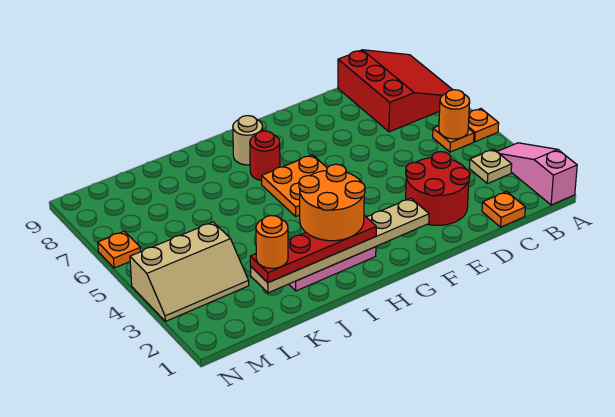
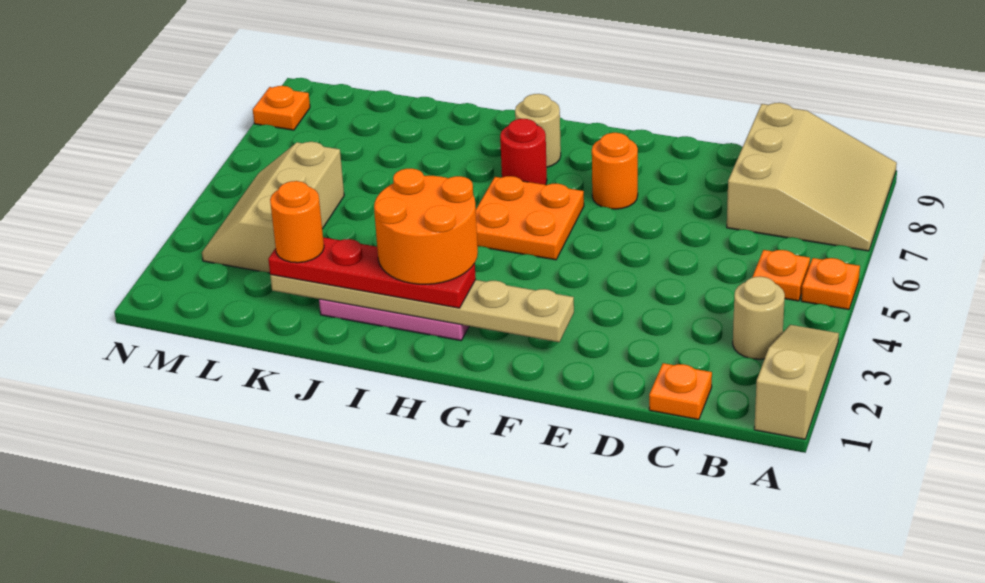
pink slope A1:A3 level 1 top 1 -> tan slope A1:A3 level 1 top 1
red slope A7:C9 level 1 top C -> tan slope A7:C9 level 1 top C
tan plate B3 level 1 -> tan round brick B3 level 1
orange round brick B5 level 2 -> orange round brick F7 level 1
red round brick D2:E3 level 1 -> none
tan slope L3:N4 level 1 top 4 -> tan slope L3:M5 level 1 top L
orange plate N6 level 1 -> orange plate N8 level 1

